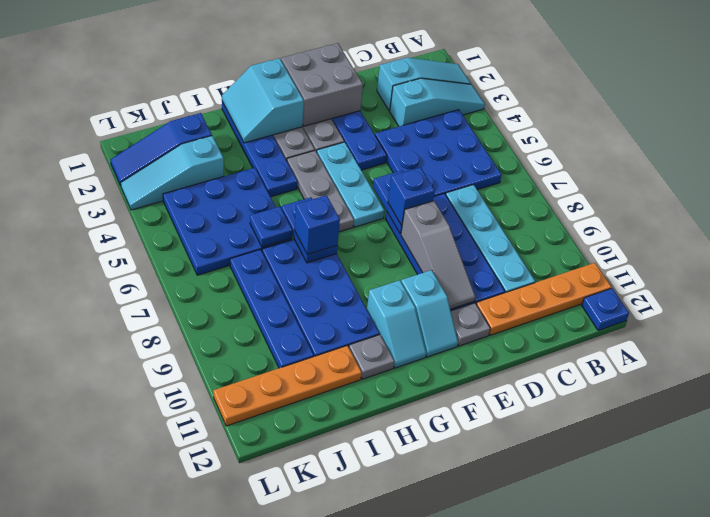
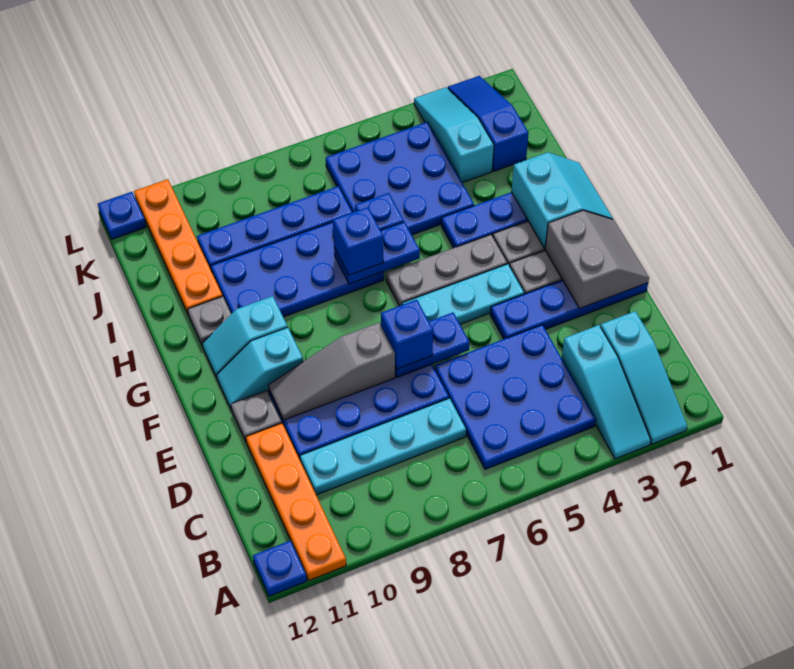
grey brick E1:F2 level 2 -> grey slope E1:F2 level 2 top 2
cyan slope G1:H2 level 2 top G -> cyan slope G1:H2 level 2 top 2
none -> blue plate L12 level 1

